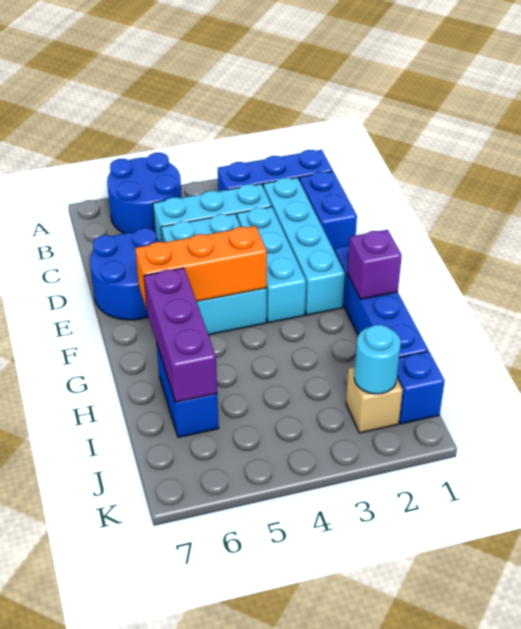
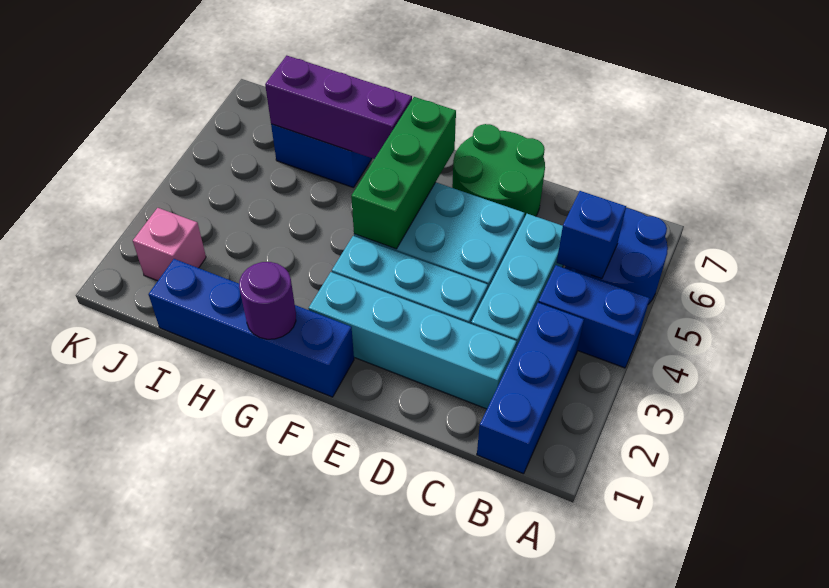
blue brick C1:D1 level 1 -> blue brick A4:B4 level 1
blue round brick D6:E7 level 1 -> green round brick D6:E7 level 1
orange brick F4:F6 level 2 -> green brick F4:F6 level 2
purple brick G1 level 2 -> purple round brick G1 level 2
blue brick J1 level 1 -> blue brick B5 level 2
tan brick J2 level 1 -> pink brick J2 level 1
cyan round brick J2 level 2 -> none

